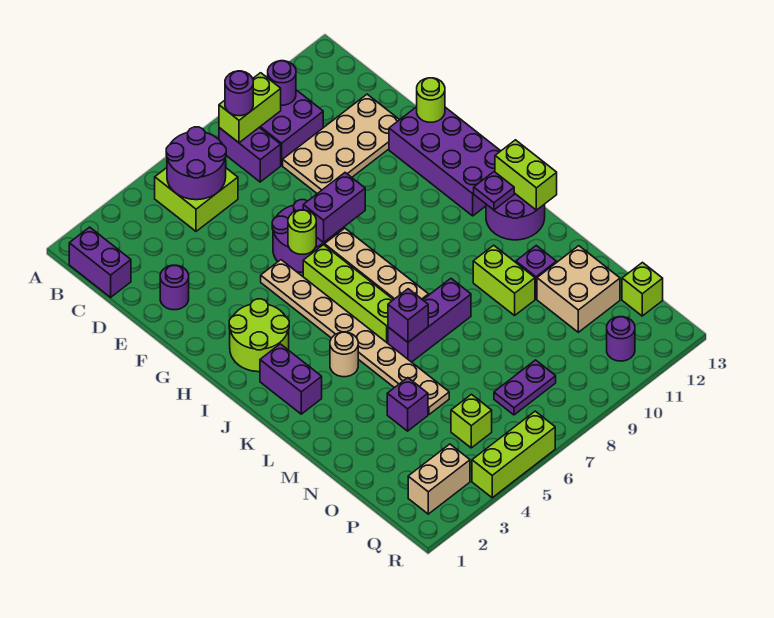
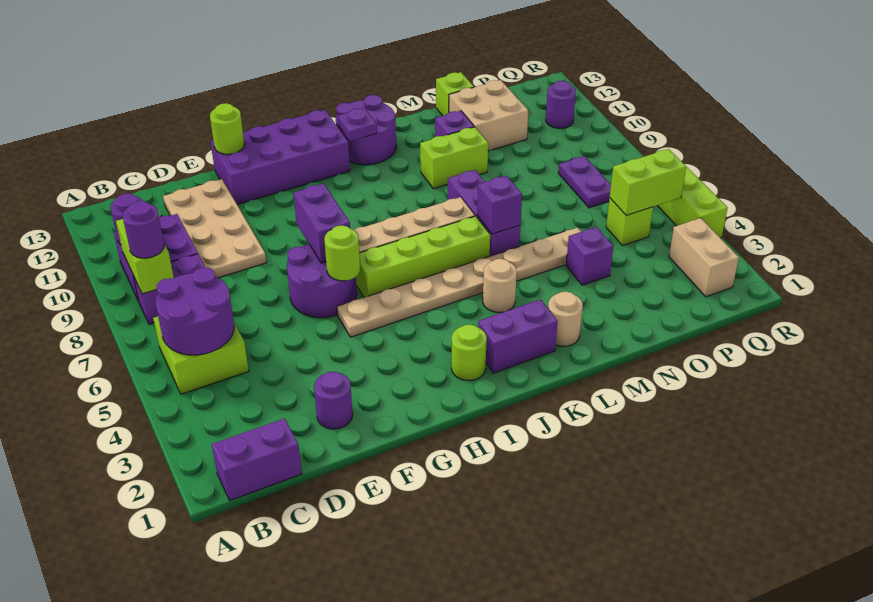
lime round brick H2:I3 level 1 -> lime round brick I2 level 1
lime brick J13:K13 level 2 -> lime brick P5:Q5 level 2
none -> tan round brick L2 level 1
lime brick P13 level 1 -> lime brick N13 level 1

